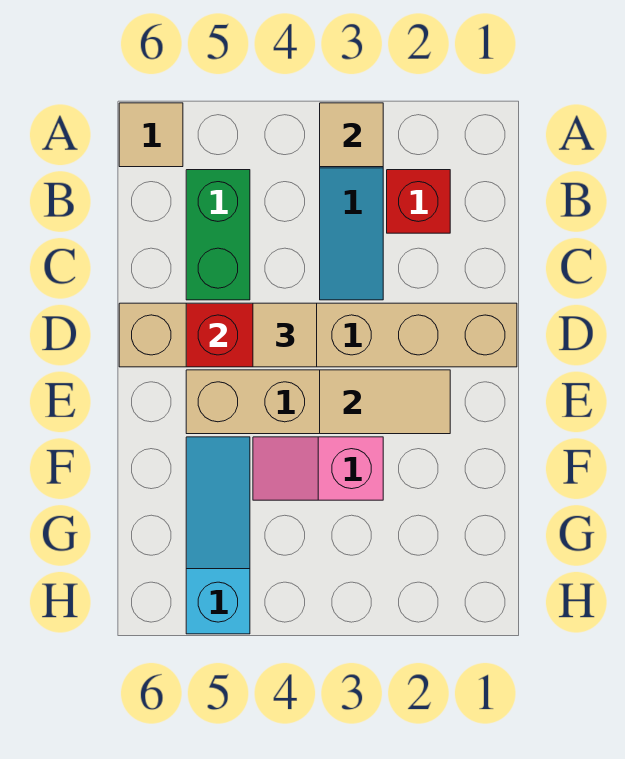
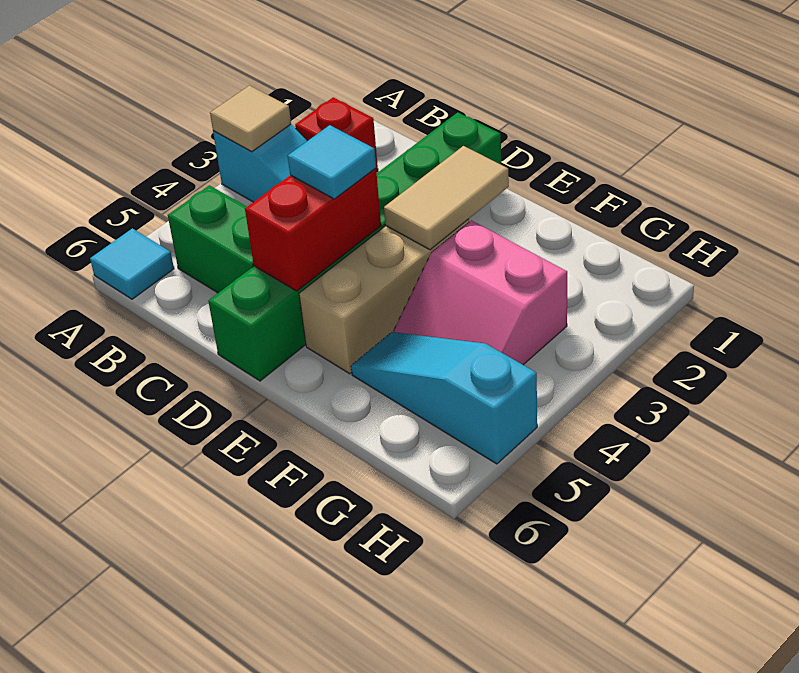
tan tile A6 level 1 -> cyan tile A6 level 1
tan brick D1:D6 level 1 -> green brick D1:D6 level 1
tan tile D4 level 3 -> cyan tile D4 level 3
pink slope F3:F4 level 1 top 3 -> pink slope F3:G4 level 1 top 3

